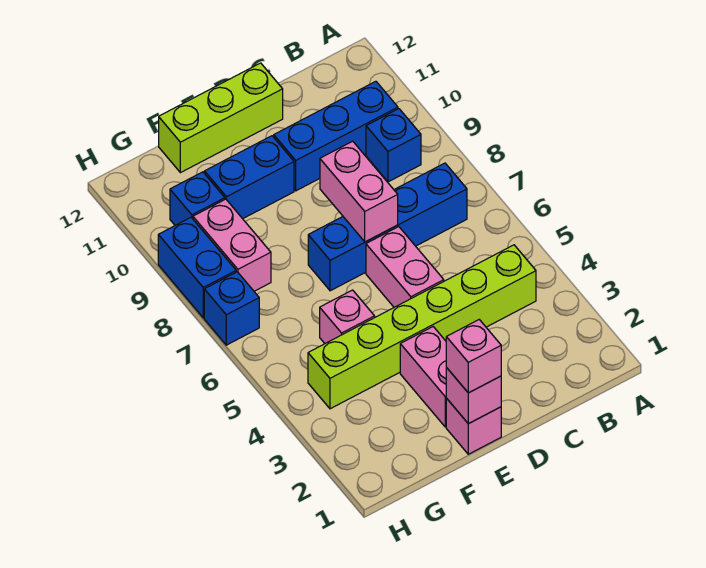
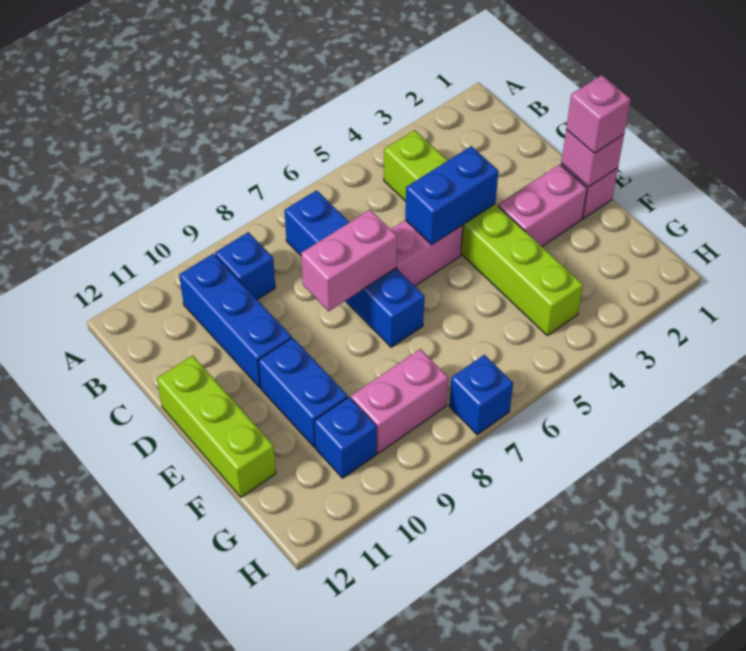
pink brick F5 level 1 -> none
blue brick H8:H9 level 1 -> blue brick D4:D5 level 2

